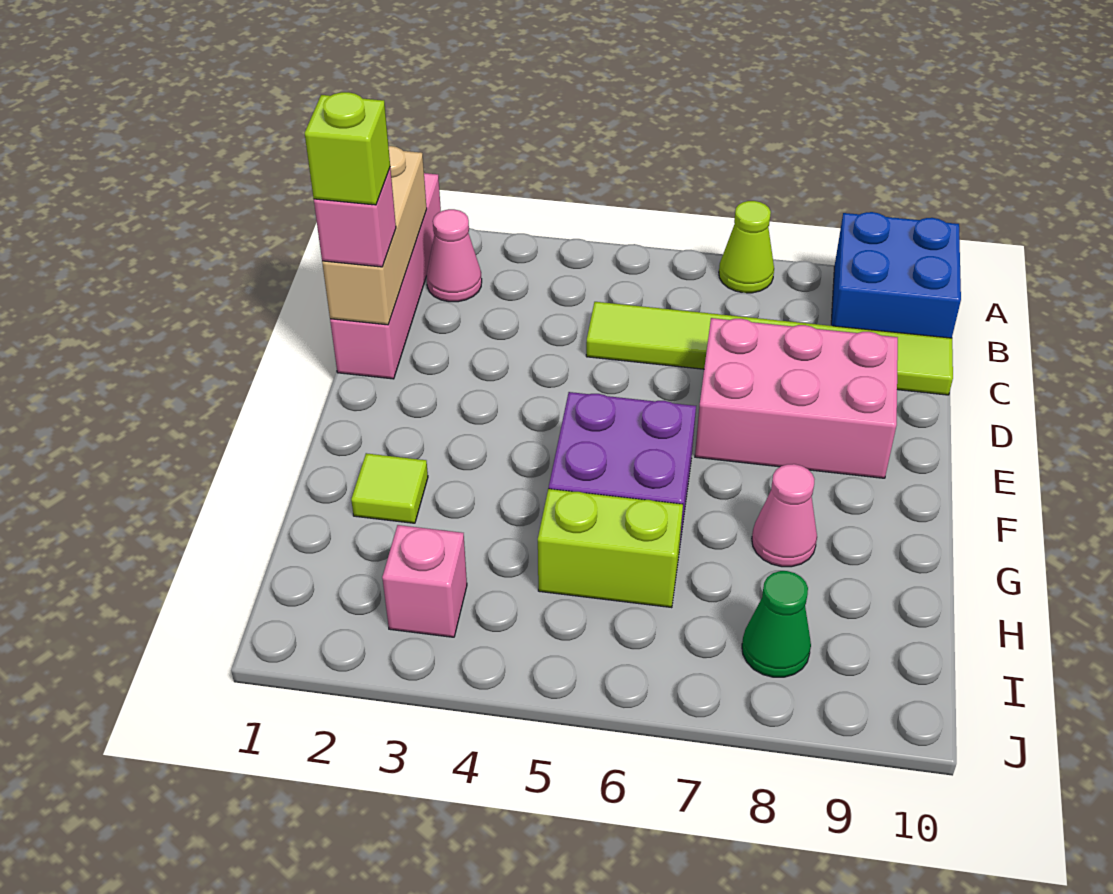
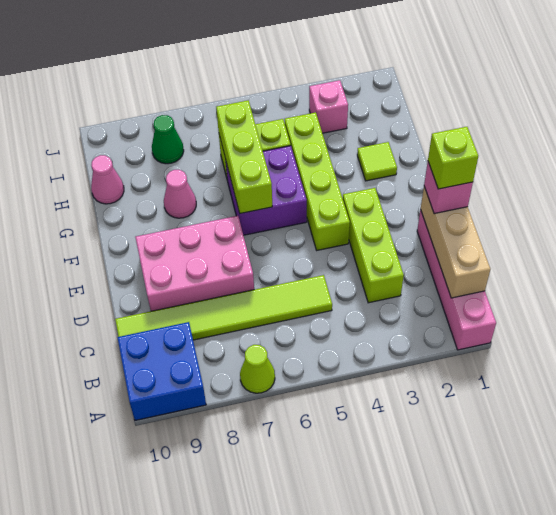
pink cone B2 level 1 -> pink cone H10 level 1
none -> lime brick C3:E3 level 1
none -> lime brick E4:H4 level 1
none -> lime brick F6:H6 level 2

